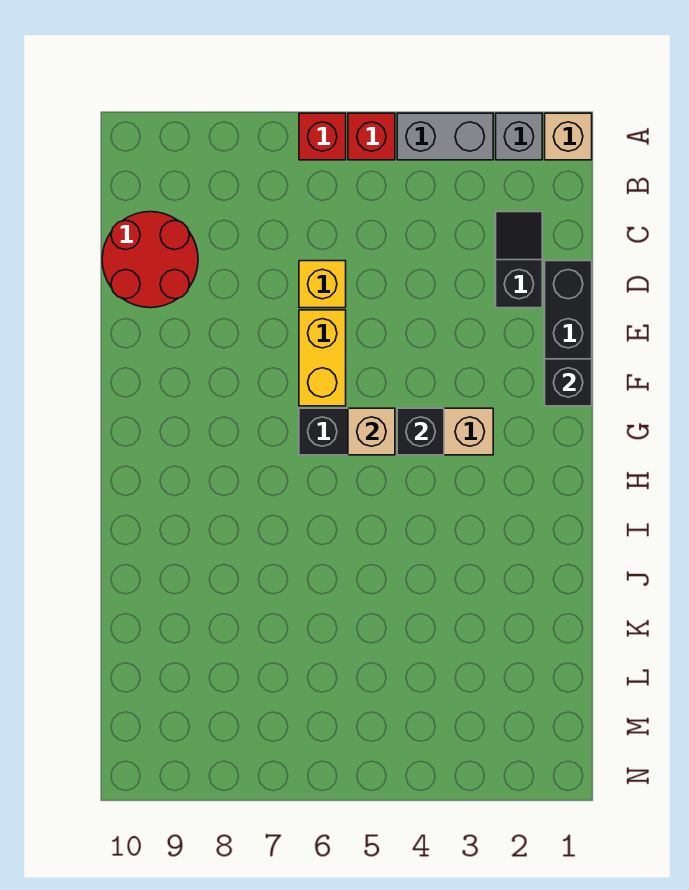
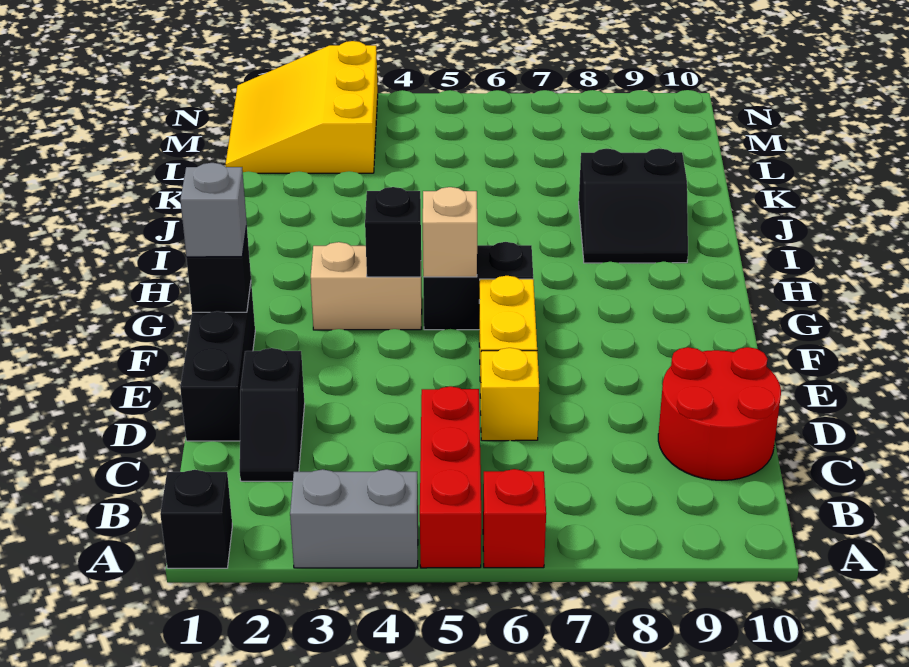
tan brick A1 level 1 -> black brick A1 level 1
grey brick A2 level 1 -> grey brick F1 level 3
red brick A5 level 1 -> red brick A5:C5 level 1
none -> black slope I8:J9 level 1 top J
none -> yellow slope L1:N3 level 1 top 3

